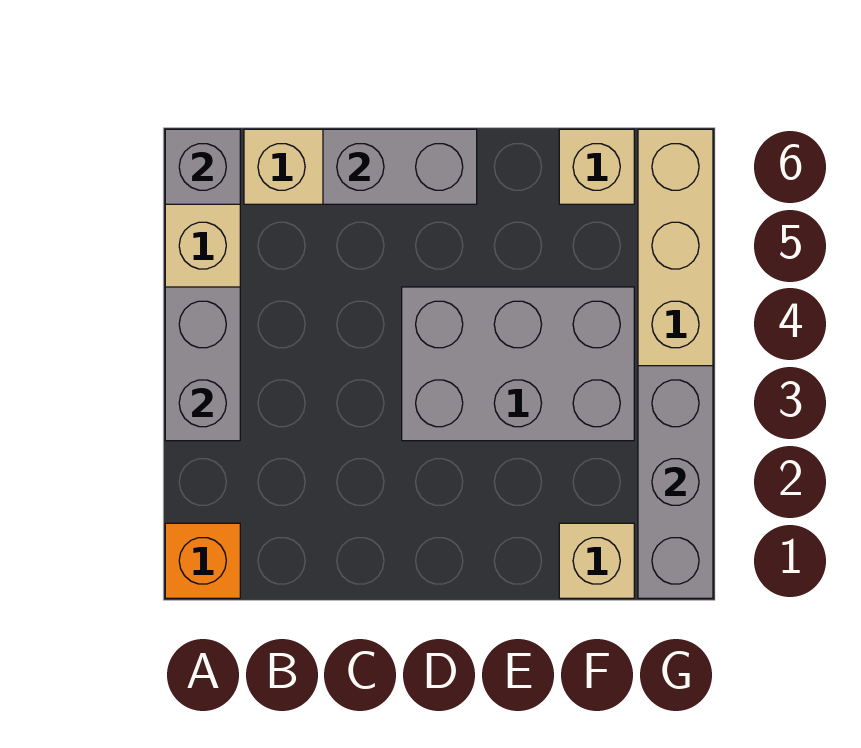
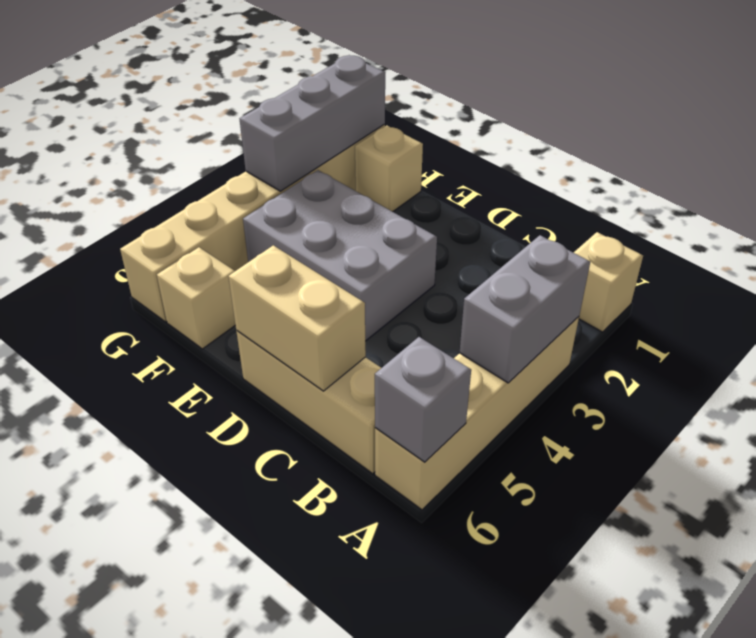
orange brick A1 level 1 -> tan brick A1 level 1
grey brick C6:D6 level 2 -> tan brick C6:D6 level 2

